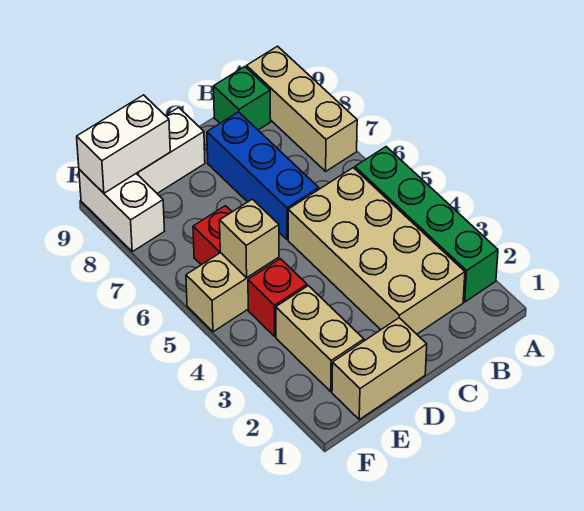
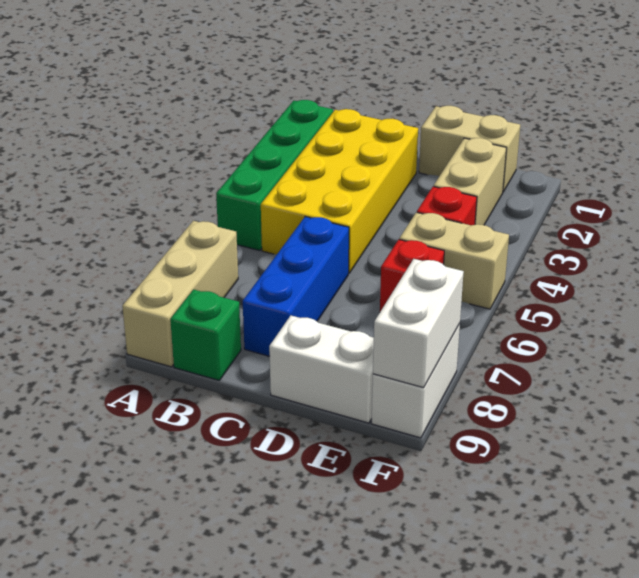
tan brick B2:C5 level 1 -> yellow brick B2:C5 level 1
tan brick E5 level 2 -> none
white brick E9:F9 level 2 -> white brick F8:F9 level 2

